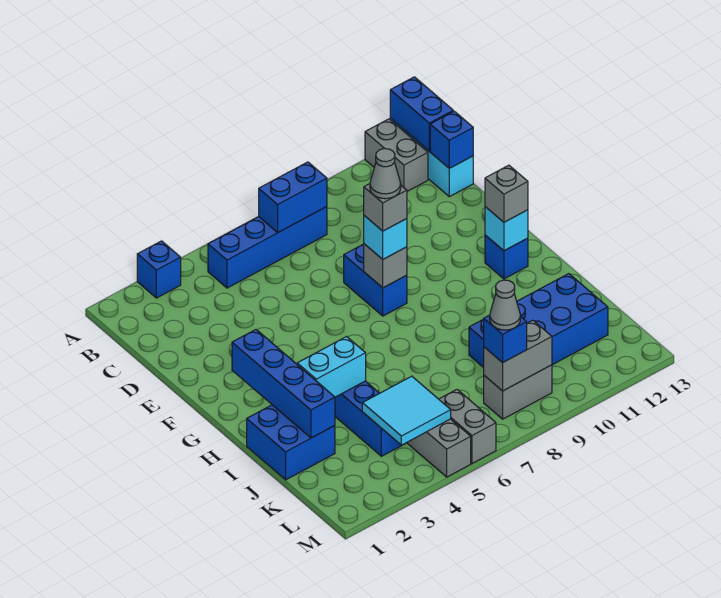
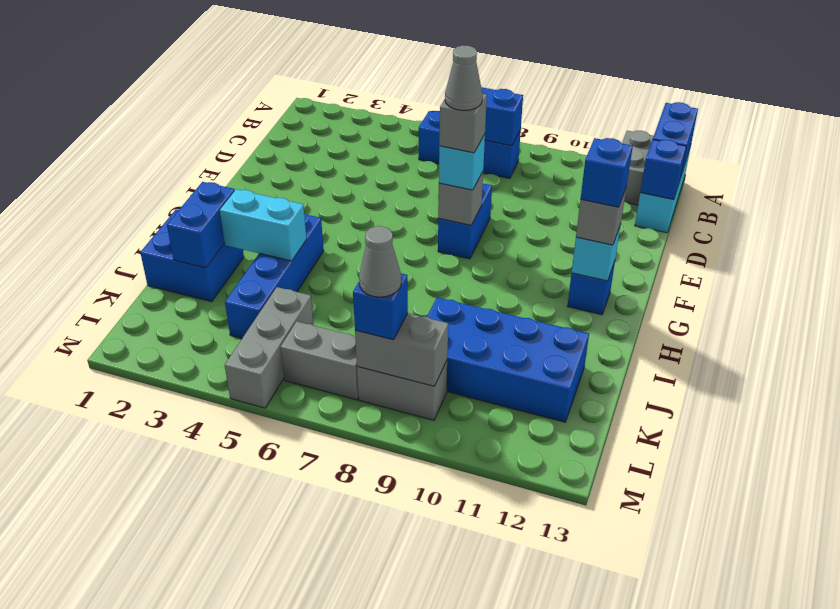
blue brick A3 level 1 -> blue brick G12 level 4
blue brick B5:B8 level 1 -> blue brick B6:B8 level 1
blue brick G2:J2 level 2 -> blue brick I2:J2 level 2
cyan tile K4:L5 level 2 -> none
grey brick L6:M6 level 1 -> grey brick L6:L7 level 1

